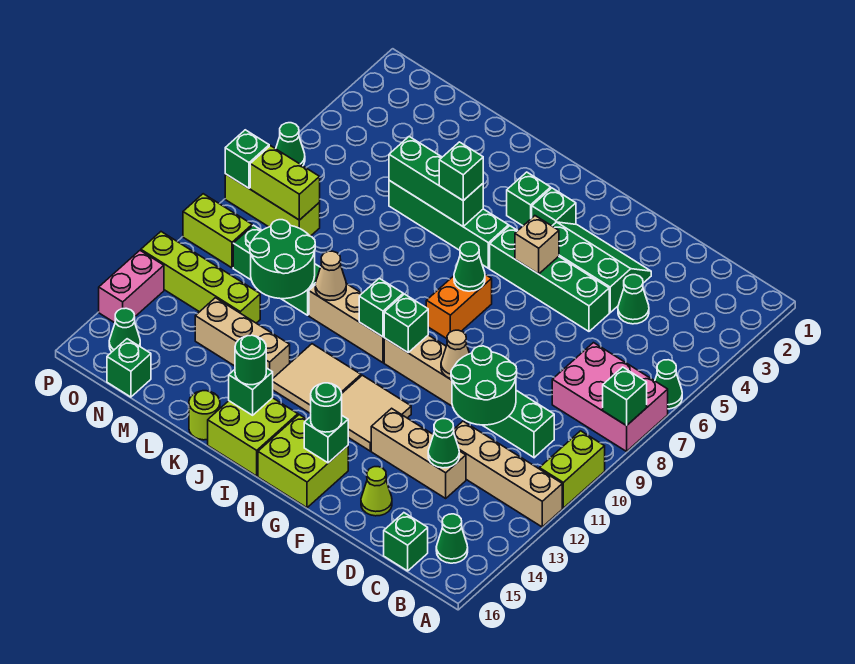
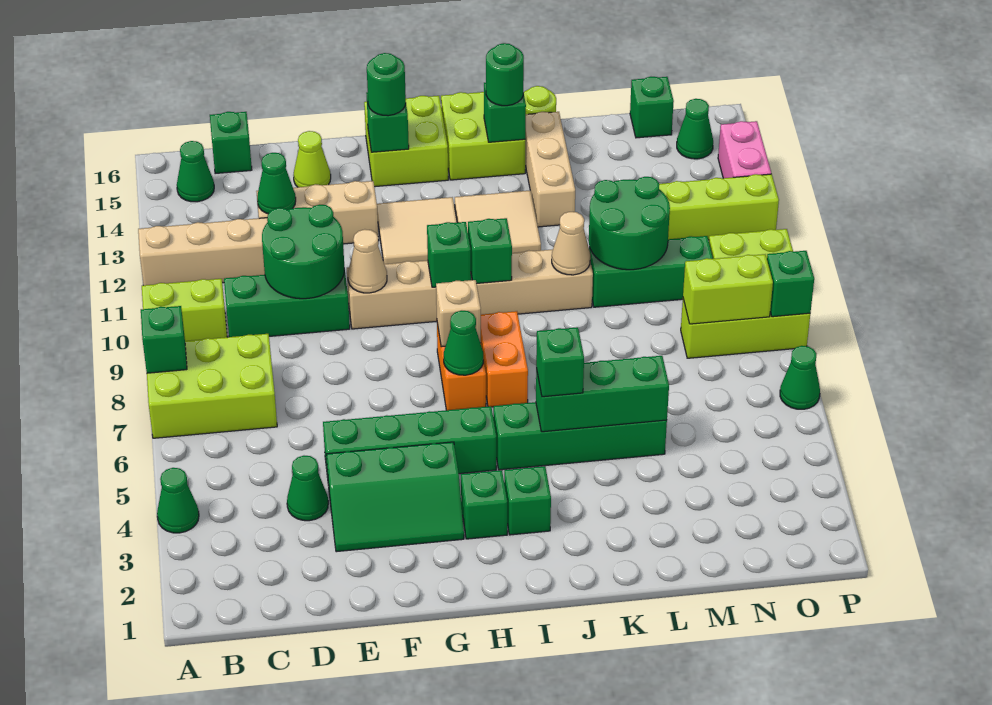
green cone A6 level 1 -> green cone A4 level 1
pink brick A7:C8 level 1 -> lime brick A7:C8 level 1
lime brick A10:A11 level 1 -> lime brick A10:B10 level 1
tan brick G5 level 2 -> tan brick H8 level 2
none -> orange brick I7:I8 level 1
tan brick K13:M13 level 1 -> tan brick K13:K15 level 1

